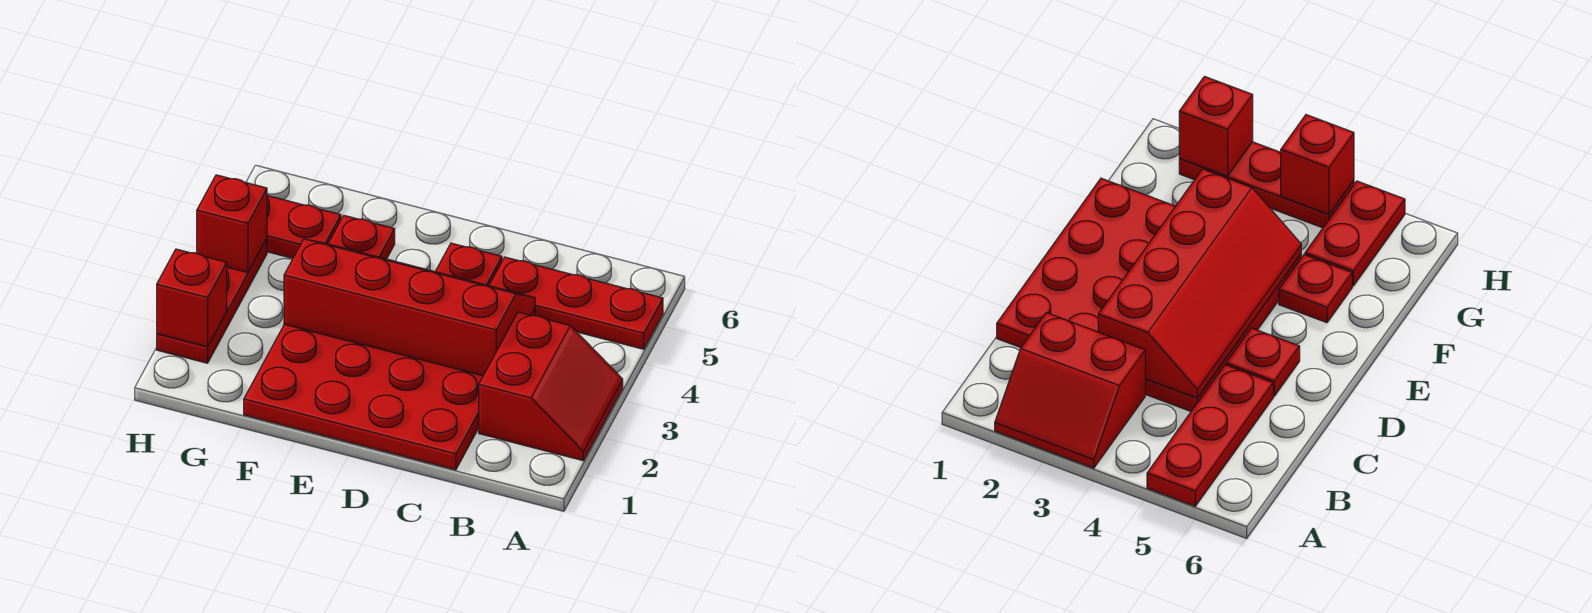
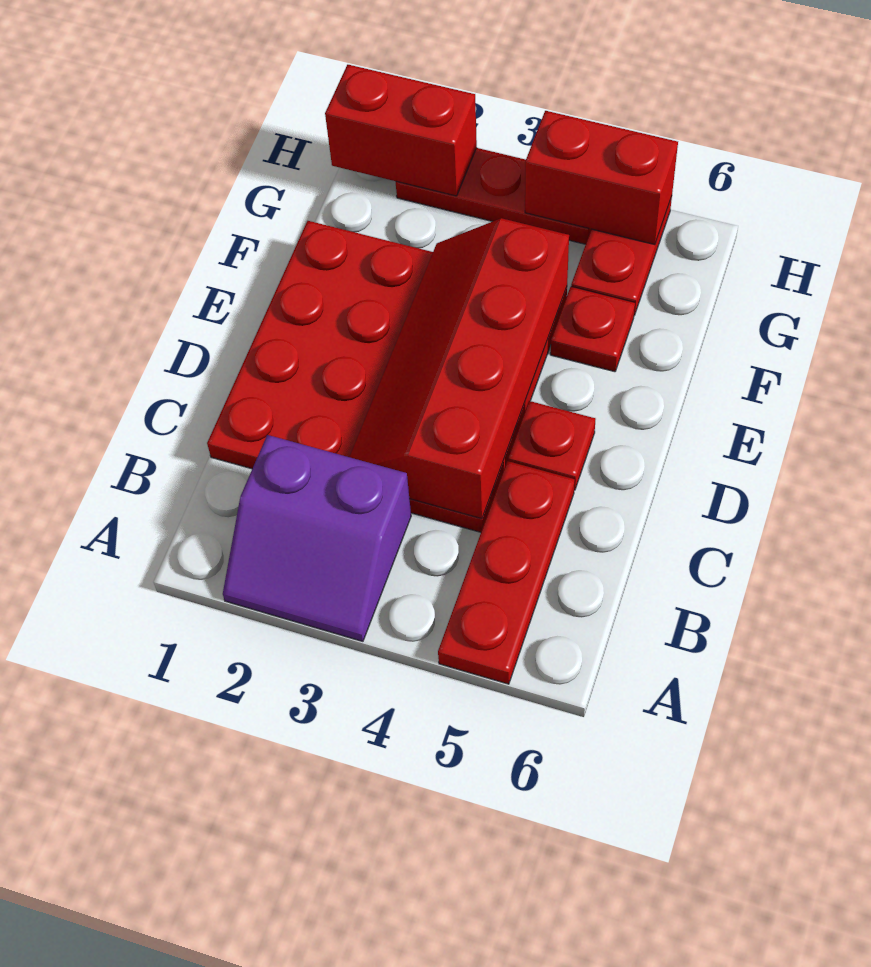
red slope A2:B3 level 1 top B -> purple slope A2:B3 level 1 top B
red slope C3:F4 level 2 top 3 -> red slope C3:F4 level 2 top 4
red brick H2 level 2 -> red brick H1:H2 level 2
red brick H4 level 2 -> red brick H4:H5 level 2

